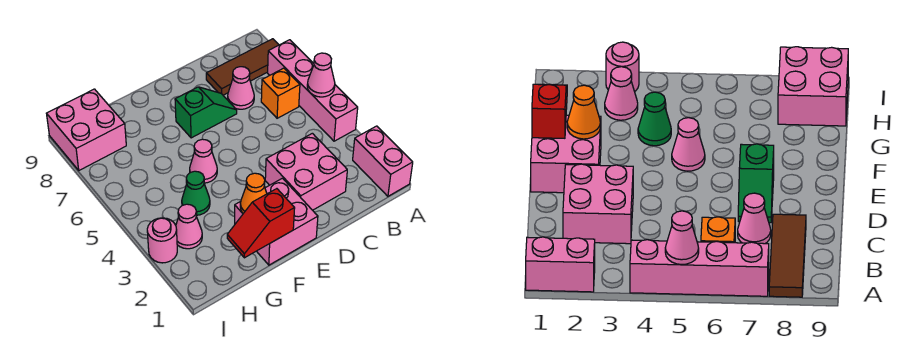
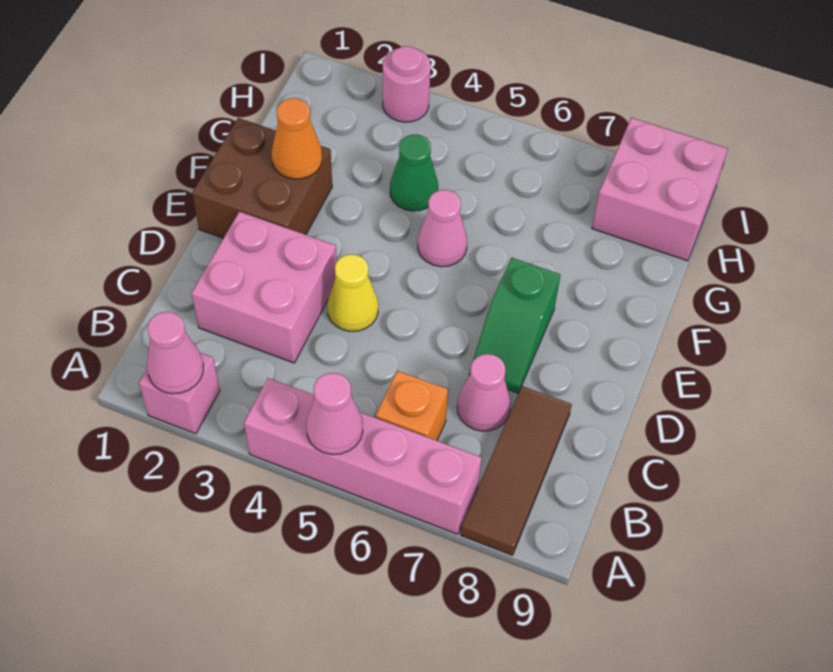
pink brick A1:A2 level 1 -> pink brick A2 level 1
none -> yellow cone D4 level 1
pink brick E1:F2 level 1 -> brown brick E1:F2 level 1
red slope F1:G1 level 2 top F -> none
pink cone H3 level 1 -> pink cone A2 level 2

